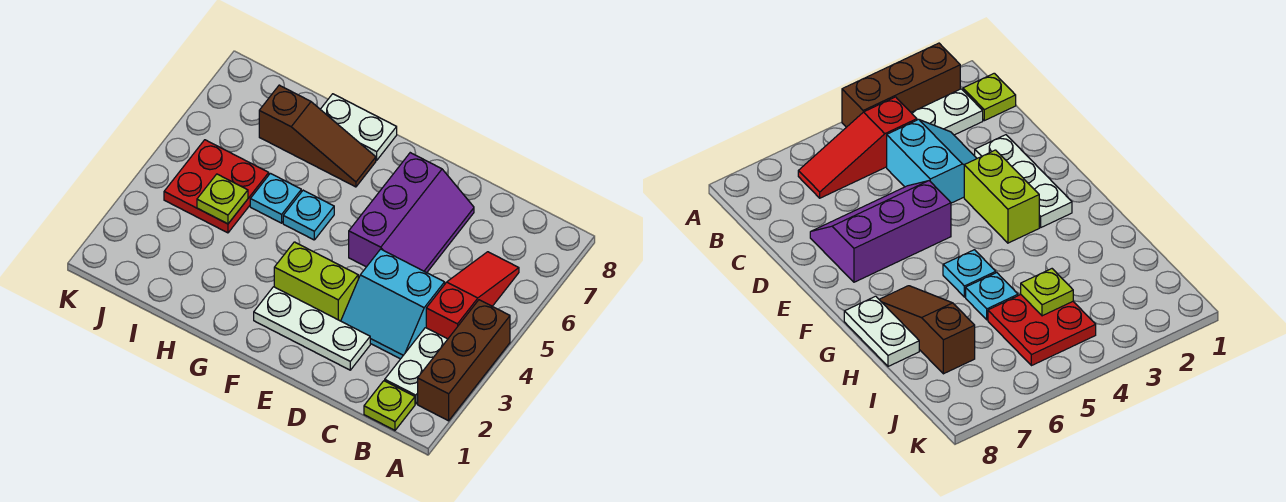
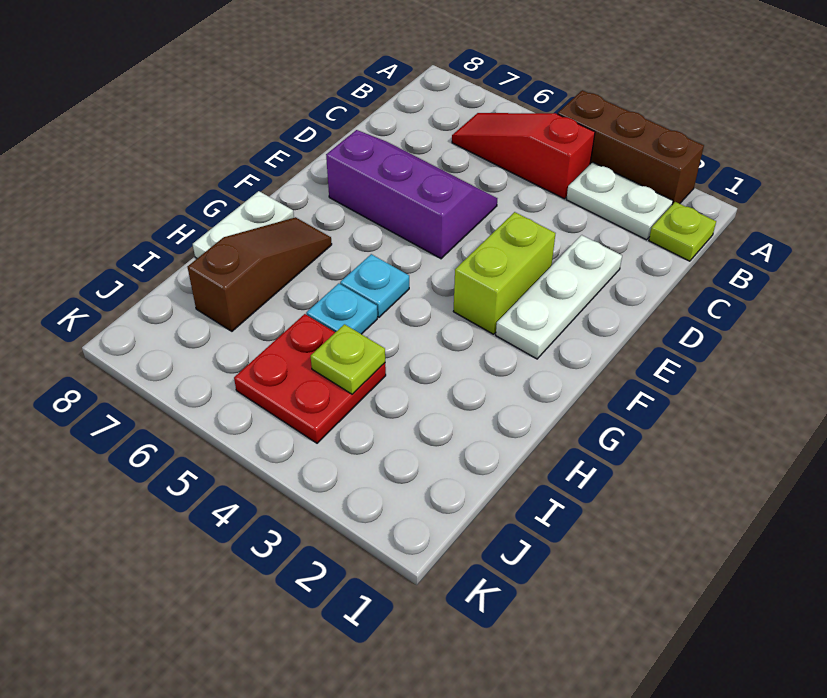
cyan slope C3:D4 level 1 top 4 -> none

